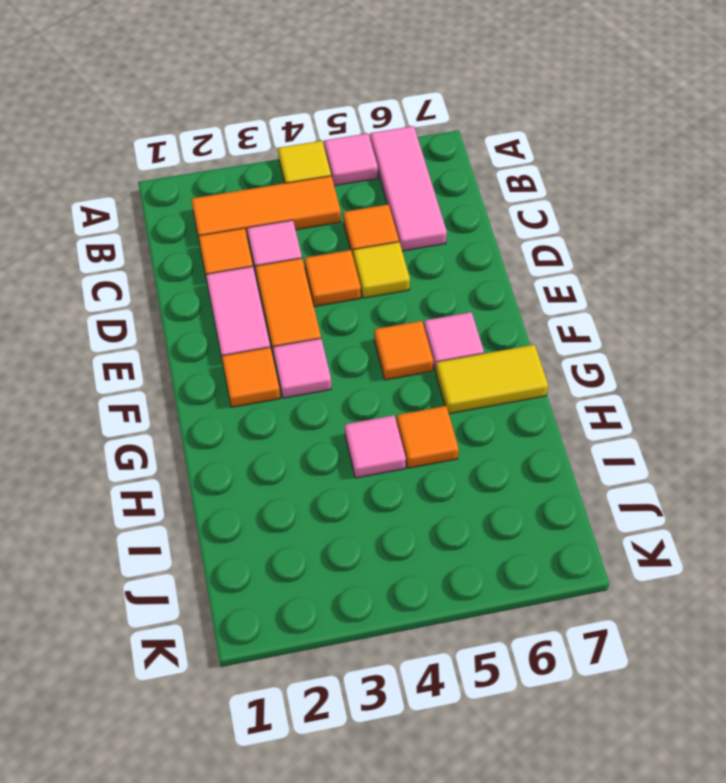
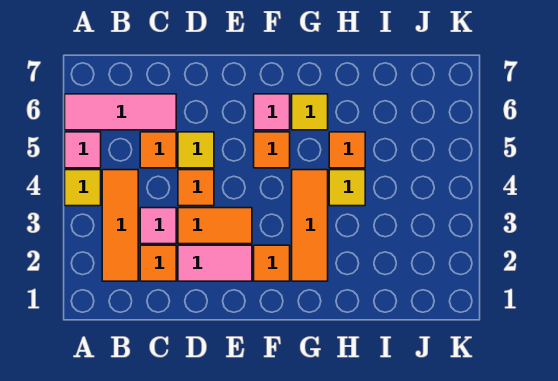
pink tile F3 level 1 -> none
none -> orange tile G2:G4 level 1
yellow tile G6:G7 level 1 -> yellow tile G6 level 1
pink tile H4 level 1 -> yellow tile H4 level 1

